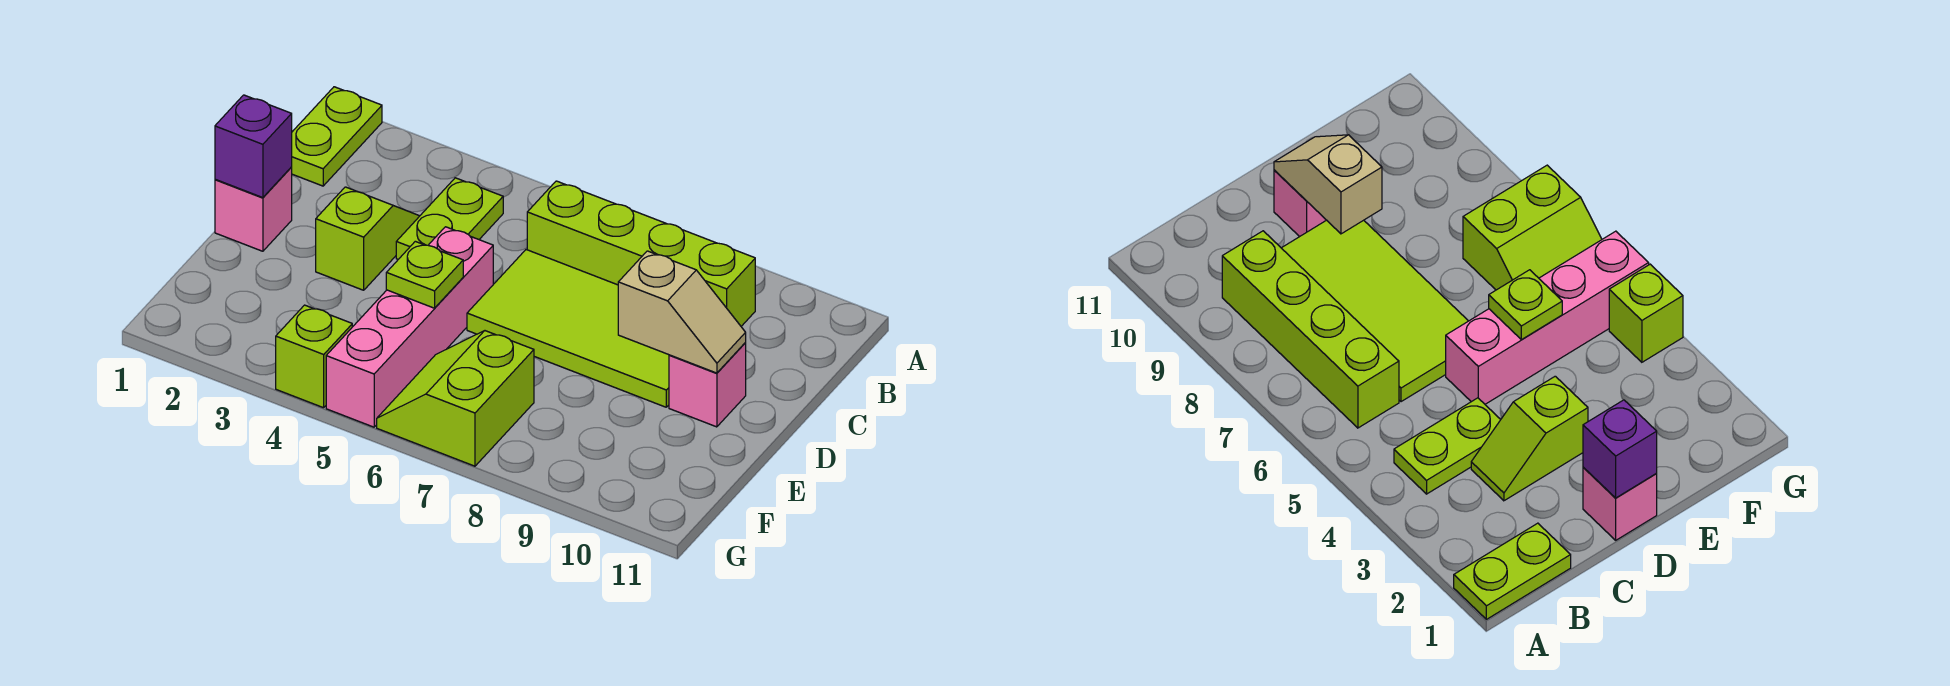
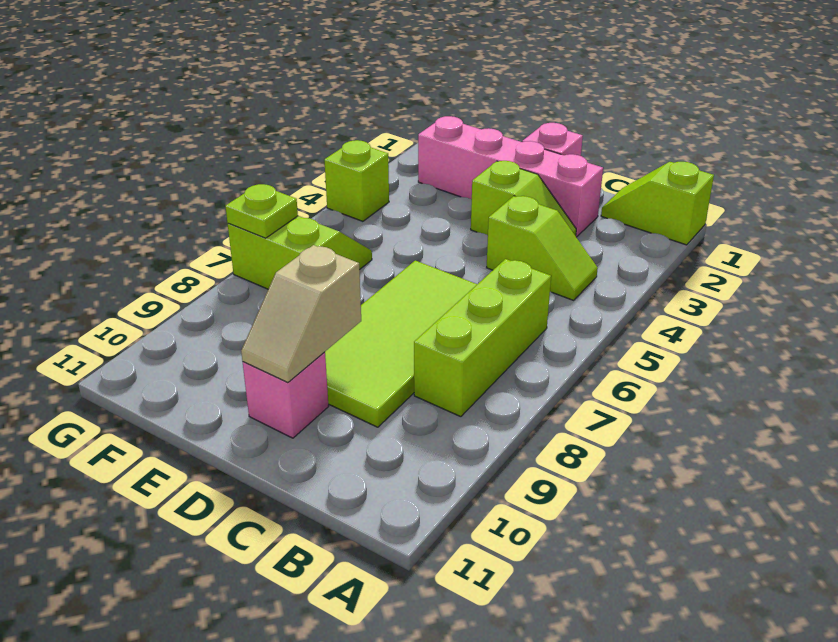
lime plate A1:B1 level 1 -> lime slope A1:B1 level 1 top A
lime plate B4:C4 level 1 -> lime slope B4:C4 level 1 top C
lime brick B6:B9 level 1 -> lime brick B6:B8 level 1
purple brick D1 level 2 -> none
pink brick D5:G5 level 1 -> pink brick C2:F2 level 1
lime plate E5 level 2 -> lime plate G7 level 2

